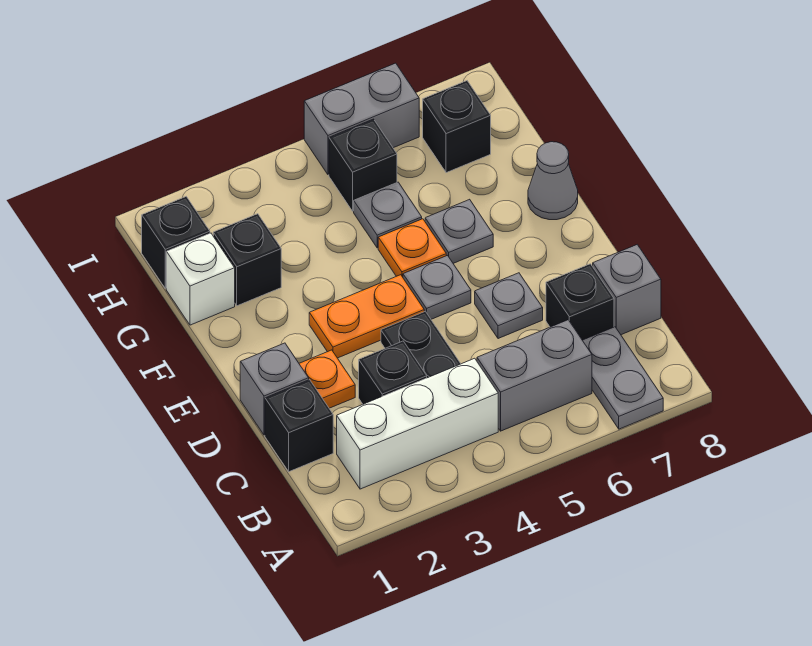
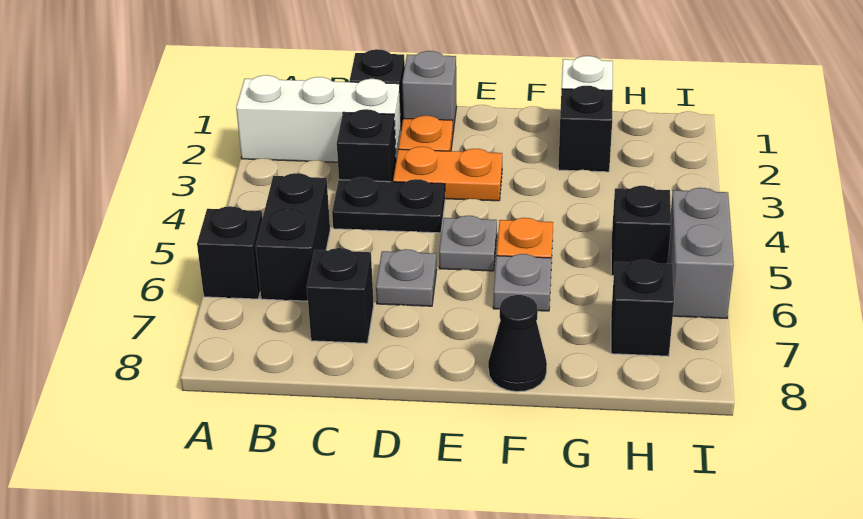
grey plate A7:B7 level 1 -> none
white brick B2:B4 level 1 -> white brick A2:C2 level 1
grey brick B5:B6 level 1 -> black brick B5:B6 level 1
grey brick C8 level 1 -> none
orange plate E3:E4 level 1 -> orange plate D3:E3 level 1
grey cone F8 level 1 -> black cone F8 level 1
grey plate G5 level 1 -> none
black brick H1 level 1 -> black brick A6 level 1

